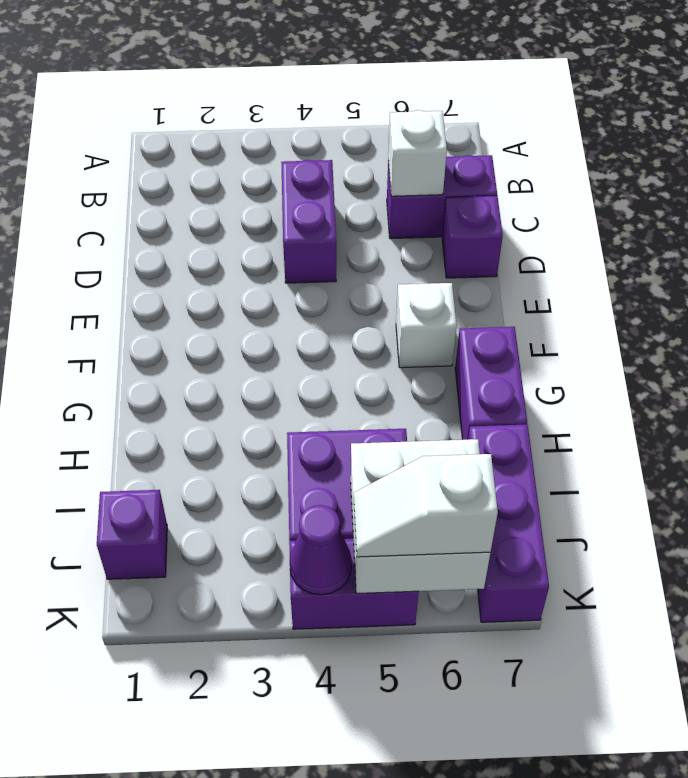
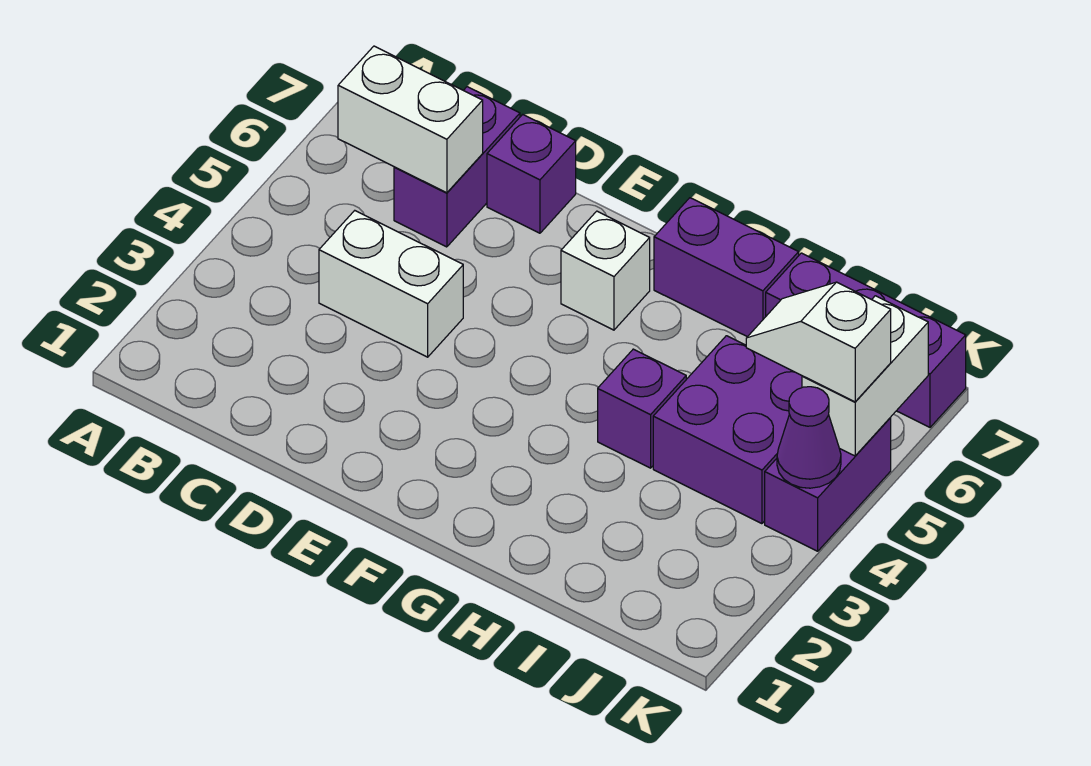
purple brick C4:D4 level 1 -> white brick C4:D4 level 1
white brick C6 level 2 -> white brick B6:C6 level 2
purple brick J1 level 1 -> purple brick H4 level 1
white brick J5:K6 level 2 -> white brick K5:K6 level 2
white slope K5:K6 level 3 top 6 -> white slope J5:K5 level 3 top K

